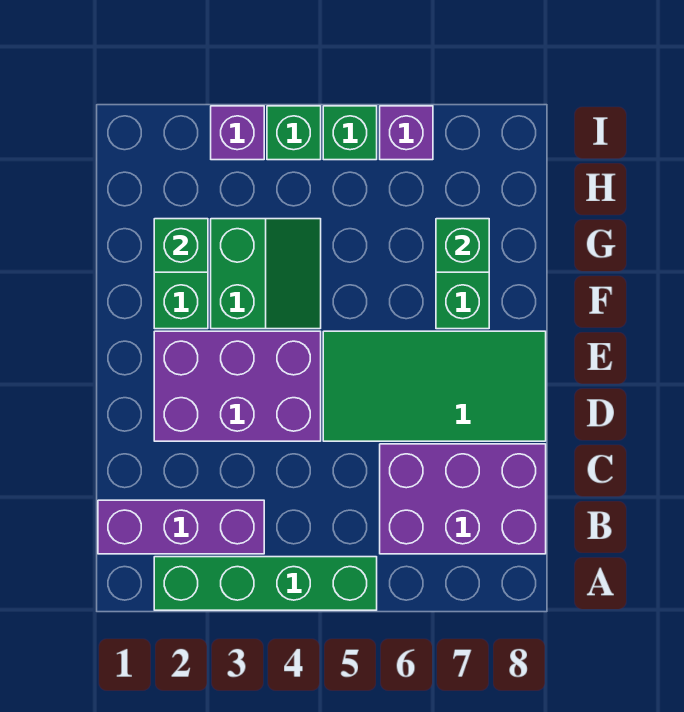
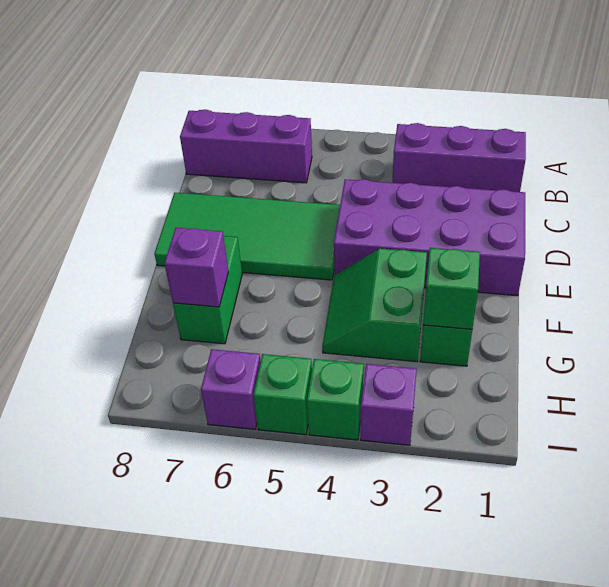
green brick A2:A5 level 1 -> none
purple brick B6:C8 level 1 -> purple brick B6:B8 level 1
purple brick D2:E4 level 1 -> purple brick D1:E4 level 1
green brick G7 level 2 -> purple brick G7 level 2

